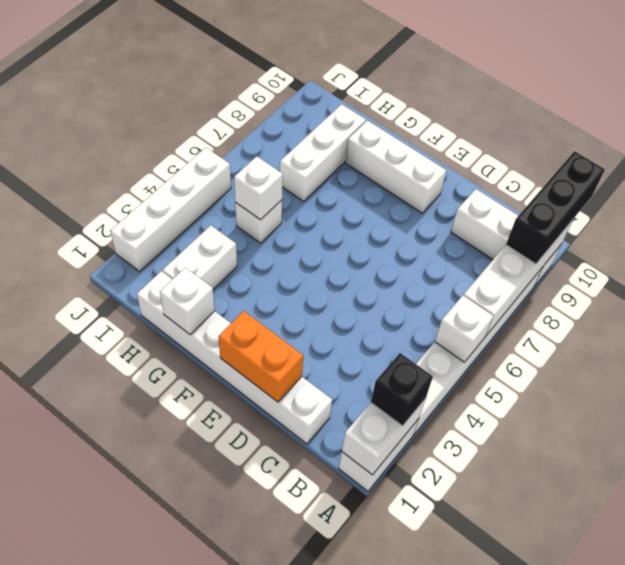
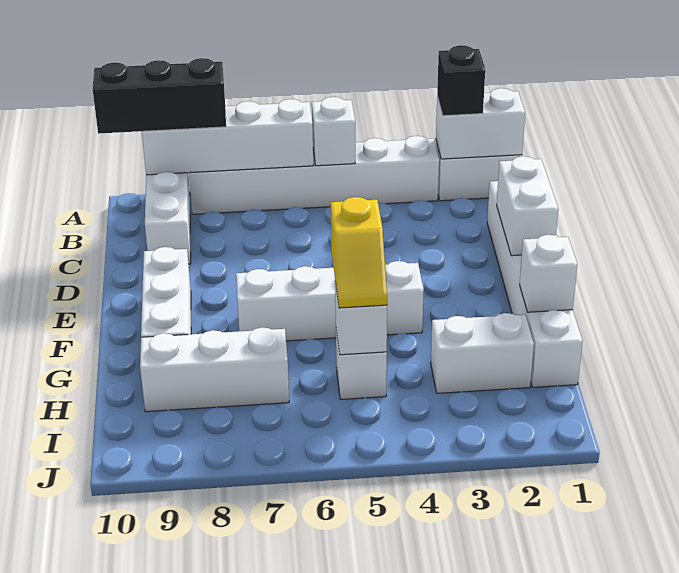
orange brick D1:E1 level 2 -> white brick D1:E1 level 2
none -> yellow slope G5:H5 level 3 top G
white brick J2:J5 level 1 -> white brick F4:F7 level 1

